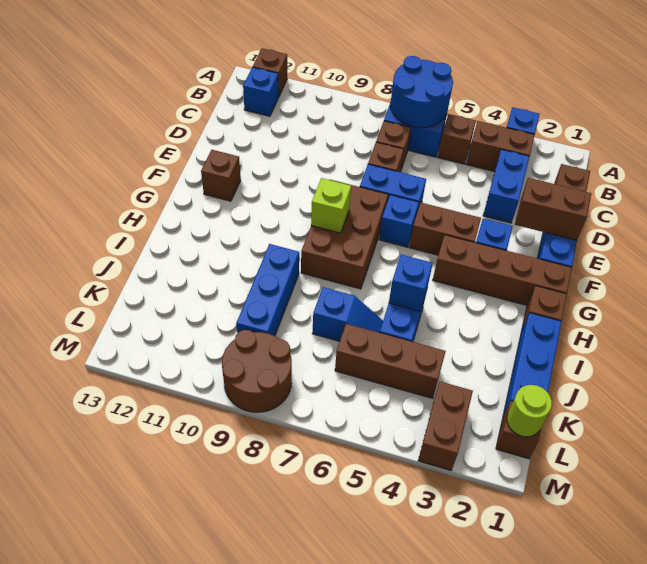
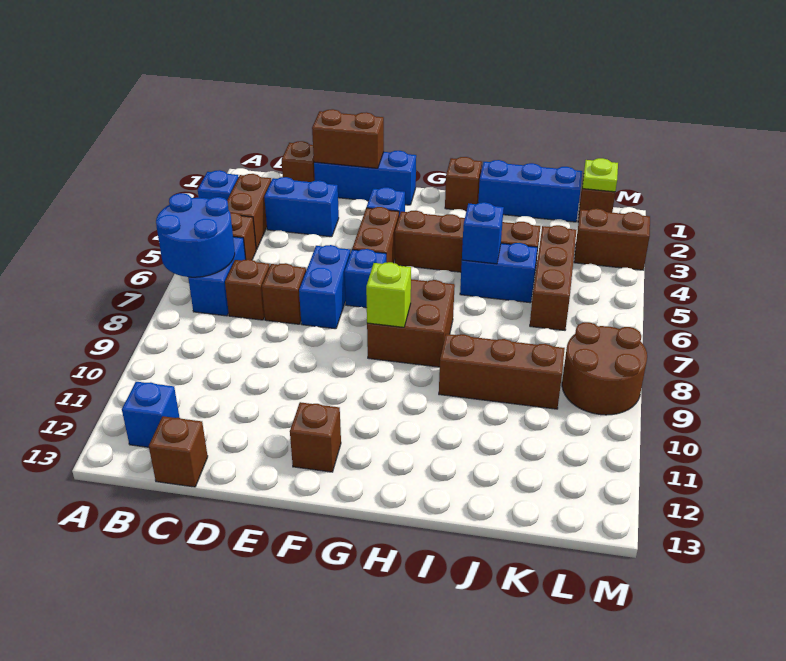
brown brick A12 level 1 -> brown brick C13 level 1
brown brick E1:E2 level 2 -> brown brick D1:E1 level 2
brown brick F7:H8 level 1 -> brown brick G7:H8 level 1
brown brick G1:G4 level 1 -> brown brick G4:J4 level 1
blue brick I9:K9 level 1 -> brown brick I9:K9 level 1
blue slope J6:J7 level 1 top 7 -> none
lime round brick L1 level 2 -> lime plate L1 level 2

